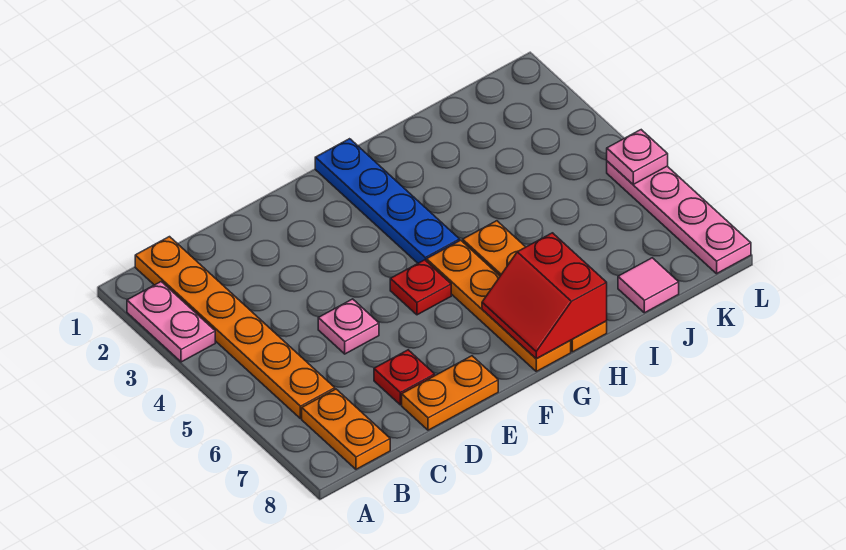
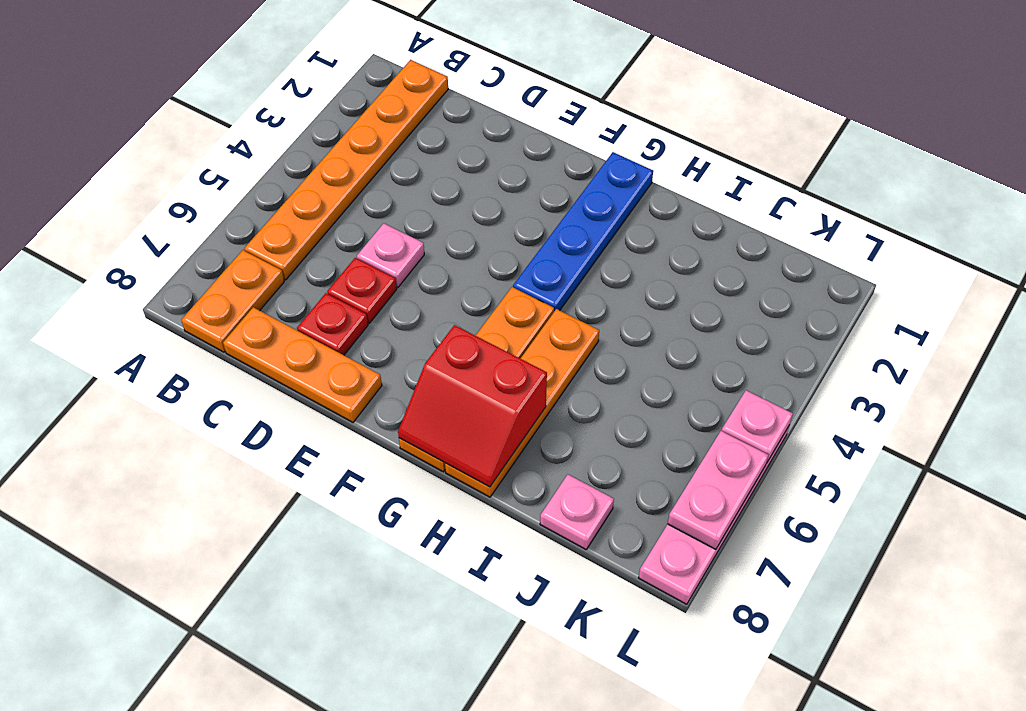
pink plate A2:A3 level 1 -> pink plate L6:L7 level 2
orange plate D8:E8 level 1 -> orange plate C8:E8 level 1
red plate F5 level 1 -> red plate D6 level 1
red slope G7:H8 level 2 top H -> red slope G7:H8 level 2 top 7
pink tile J8 level 1 -> pink plate J8 level 1

